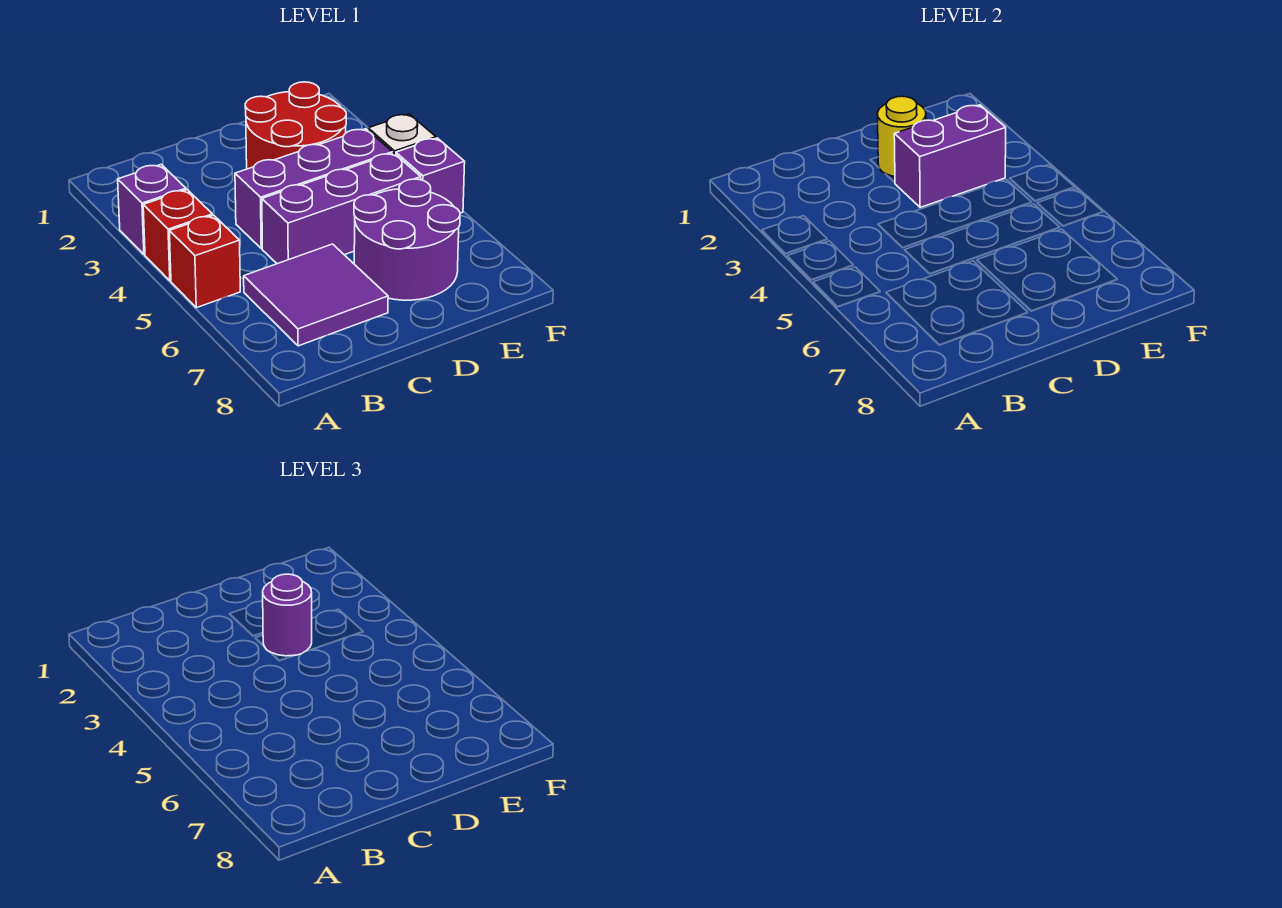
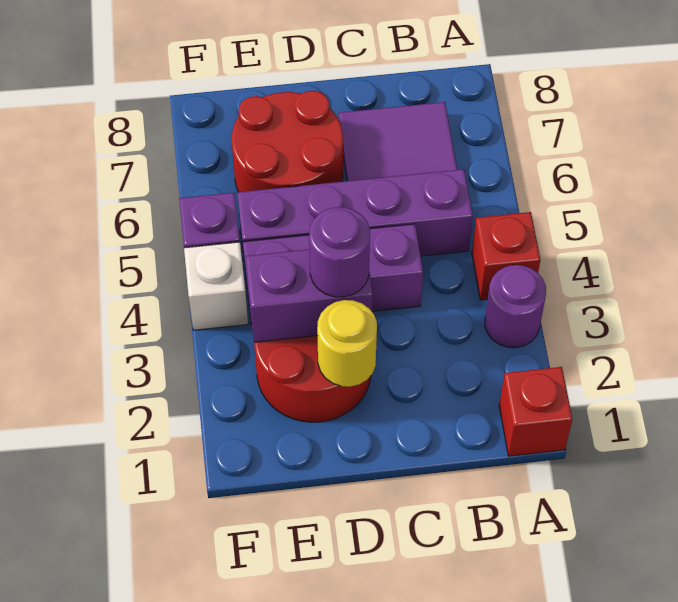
purple brick A3 level 1 -> purple round brick A3 level 1
red brick A5 level 1 -> red brick A1 level 1
purple brick C5:E5 level 1 -> purple brick B5:E5 level 1
purple round brick D6:E7 level 1 -> red round brick D6:E7 level 1

